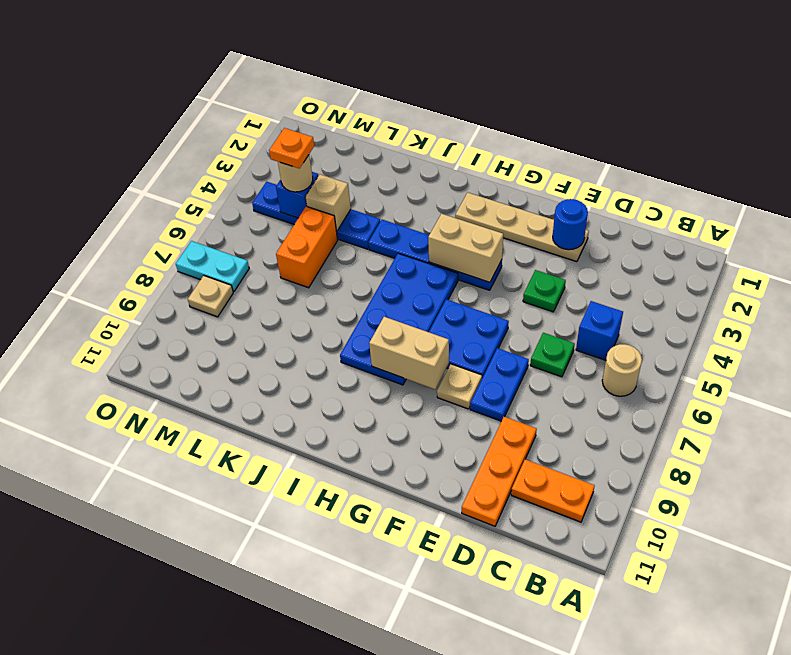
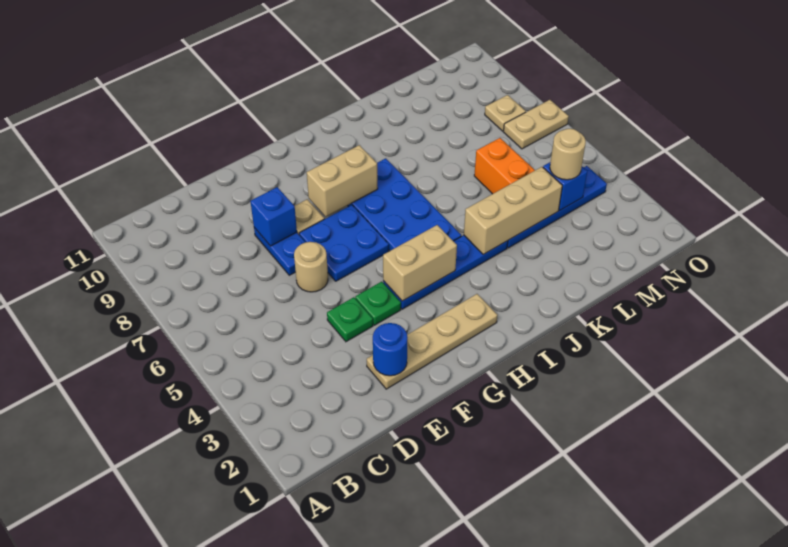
tan round brick B6 level 1 -> tan round brick E6 level 1
orange plate B10:C10 level 1 -> none
blue brick C5 level 1 -> blue brick E8 level 2
green plate D6 level 1 -> green plate F4 level 1
orange plate D9:D11 level 1 -> none
tan brick L4 level 2 -> tan brick J4:L4 level 2
orange plate M4 level 4 -> none
cyan plate N7:O7 level 1 -> tan plate N7:O7 level 1

